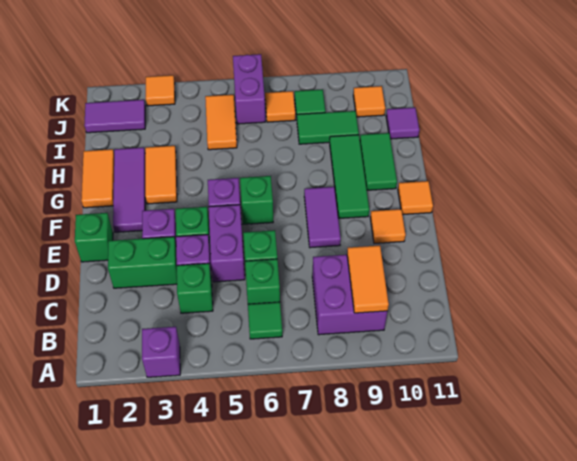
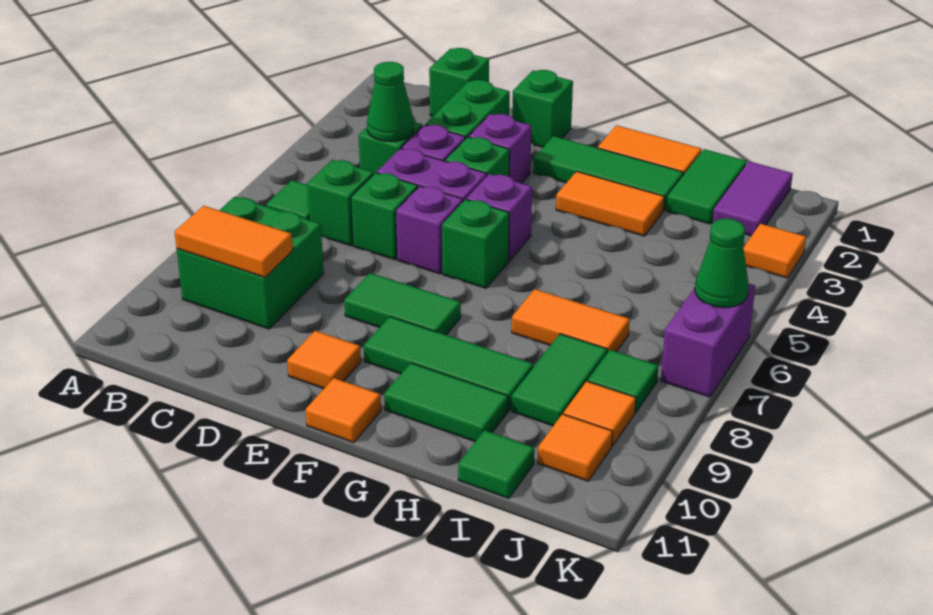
purple brick A3 level 1 -> purple brick E6 level 1
purple brick B8:C9 level 1 -> green brick B8:C9 level 1
none -> green brick C1 level 1
none -> green cone C4 level 2
purple tile E8:F8 level 1 -> green tile E8:F8 level 1
purple tile F2:H2 level 1 -> green tile F2:H2 level 1
none -> green tile I1:I2 level 1
orange tile I5:J5 level 1 -> orange tile H7:I7 level 1
purple tile I11 level 1 -> green tile I11 level 1
purple brick J6:K6 level 1 -> purple brick K6:K7 level 1
orange tile J7 level 1 -> orange tile J9 level 1
none -> green cone K6 level 2

